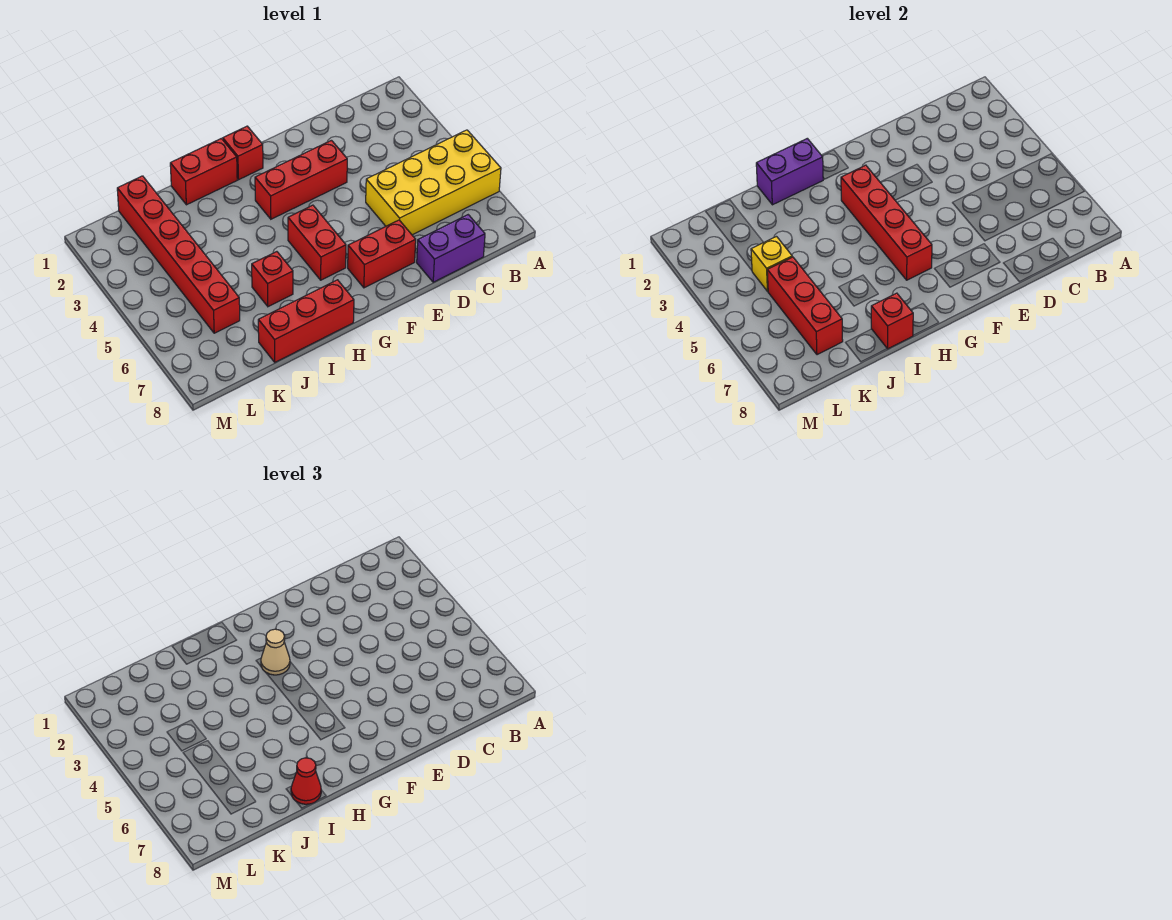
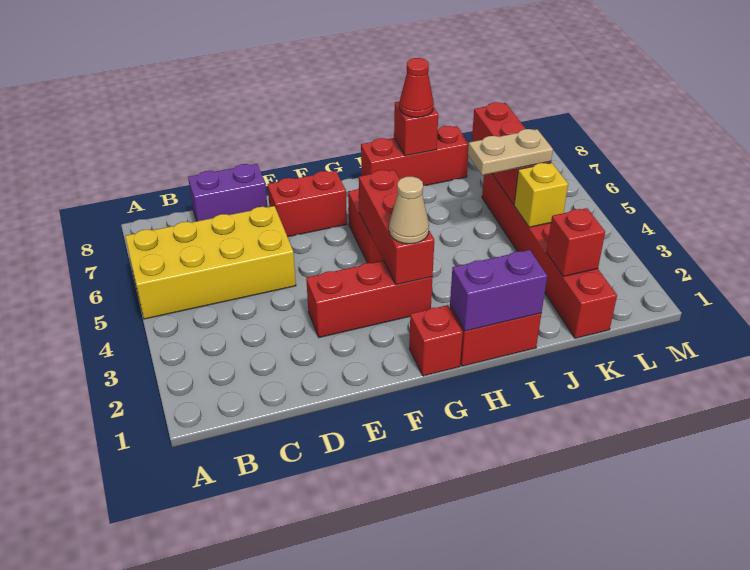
red brick G3:G6 level 2 -> red brick G3:G5 level 2
red brick I6 level 1 -> red brick K2 level 2
none -> tan plate J5:K5 level 3

